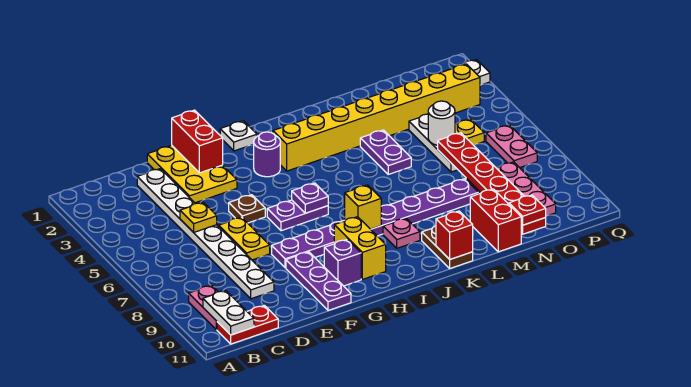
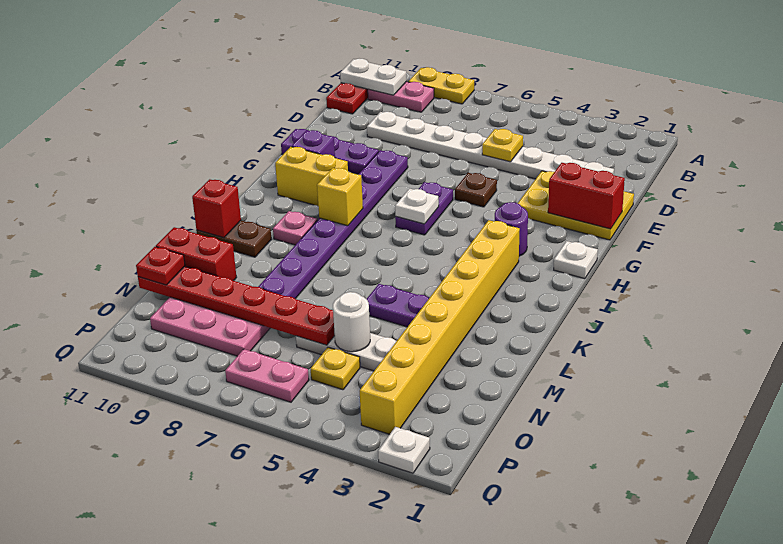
yellow plate E6:E7 level 1 -> yellow plate A8:A9 level 1
purple plate H6 level 2 -> white plate H6 level 2

